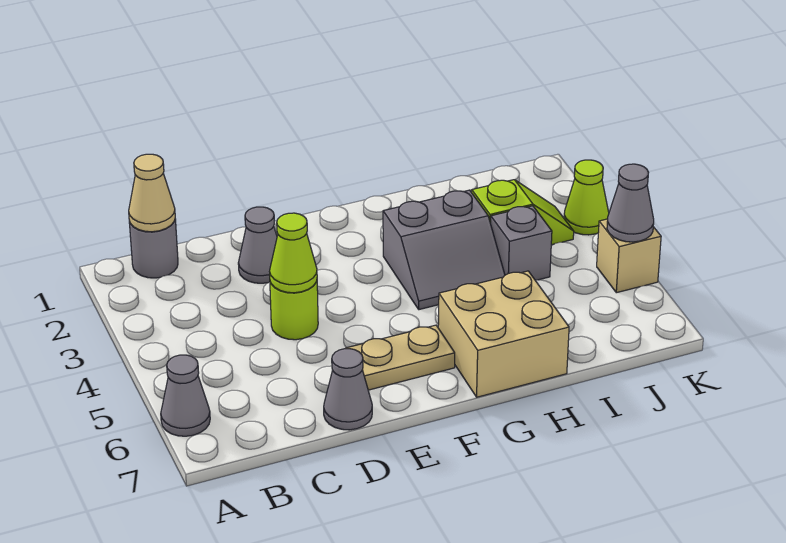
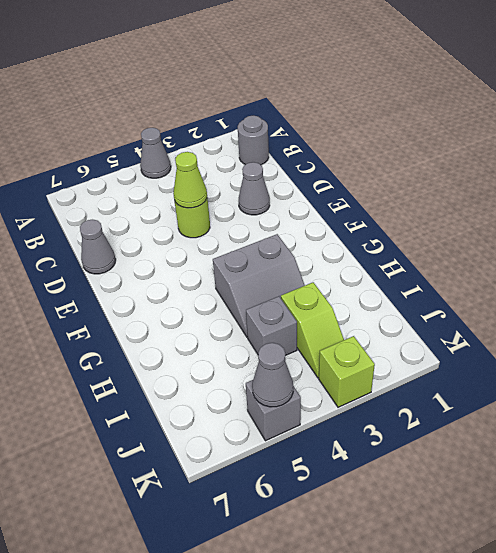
grey cone A6 level 1 -> grey cone A4 level 1
tan cone B1 level 2 -> none
tan plate E6:F6 level 1 -> none
grey slope G3:H4 level 1 top 3 -> grey slope G3:H4 level 1 top G
tan brick G6:H7 level 1 -> none
lime cone K3 level 1 -> lime brick K3 level 1
tan brick K5 level 1 -> grey brick K5 level 1

